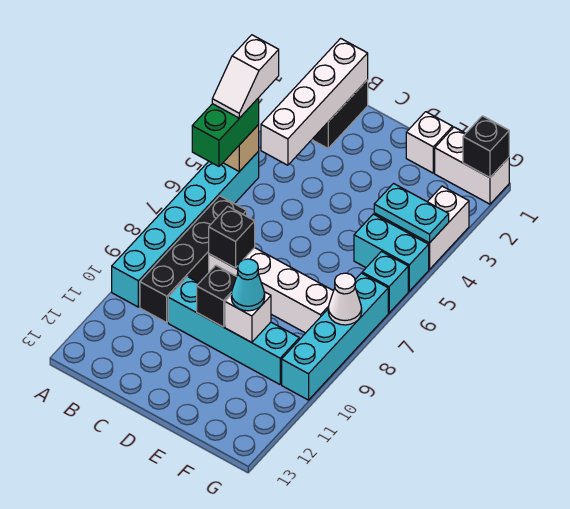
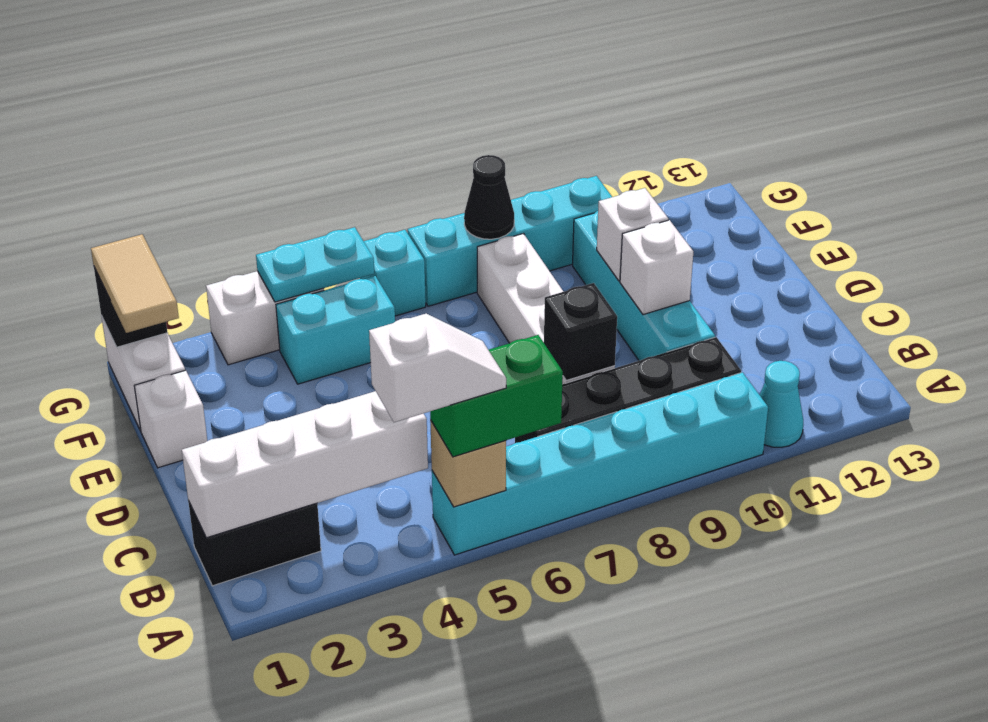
black brick D10 level 2 -> white brick D10 level 2
cyan cone E10 level 3 -> cyan cone A11 level 1
none -> tan tile F1:G1 level 3
cyan plate F4:G4 level 2 -> cyan plate G4:G5 level 2
cyan brick F5:G5 level 1 -> cyan brick F4:F5 level 1
white cone G8 level 2 -> black cone G8 level 2

